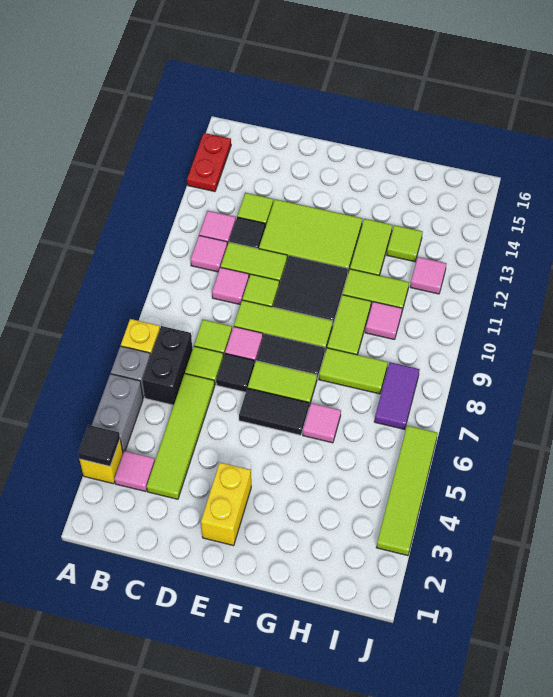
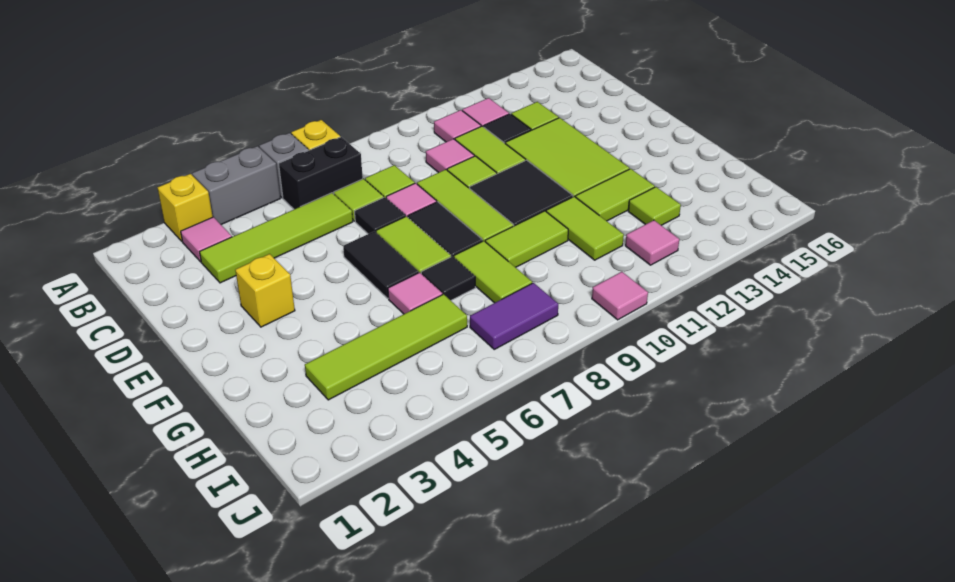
black tile A3 level 2 -> black tile G7 level 1
red plate A14:A15 level 1 -> none
yellow brick E2:E3 level 1 -> yellow brick E3 level 1
pink tile H10 level 1 -> pink tile J10 level 1
lime tile J3:J6 level 1 -> lime tile H3:H6 level 1

